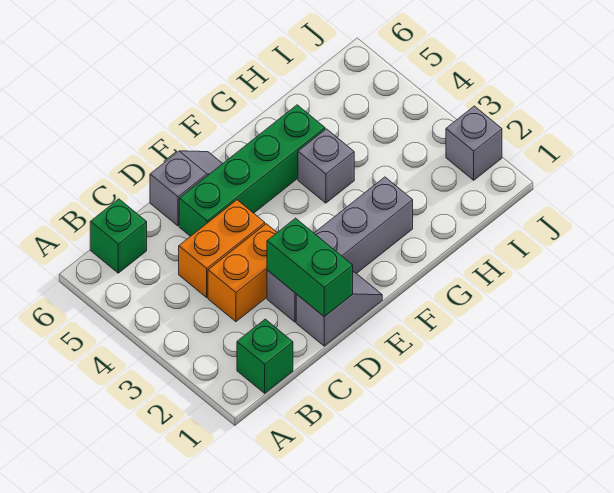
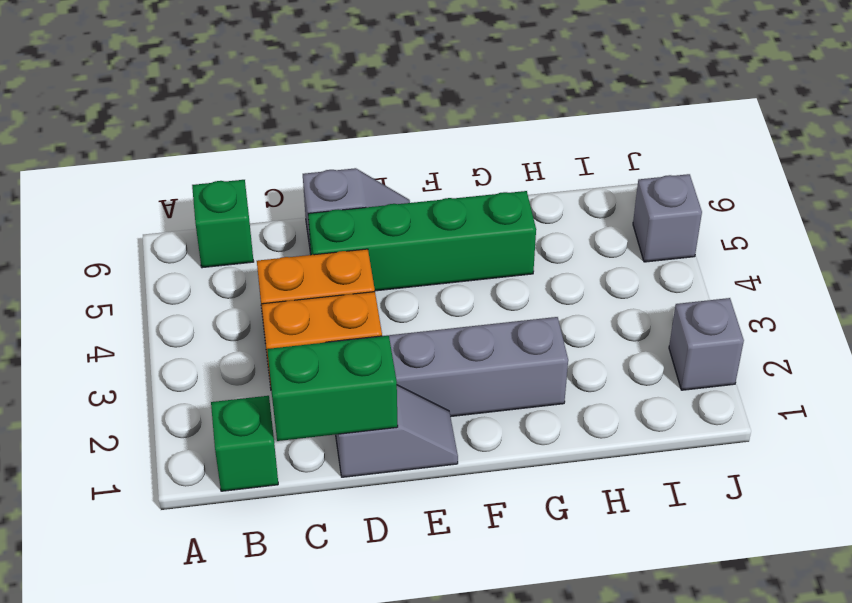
green brick D1:D2 level 2 -> green brick C1:D1 level 2
grey brick G4 level 1 -> grey brick J5 level 1

